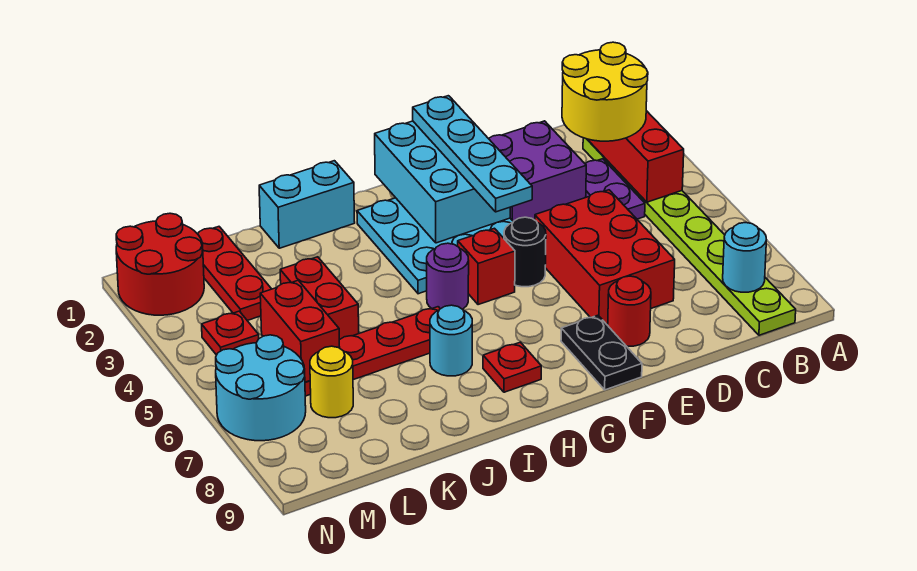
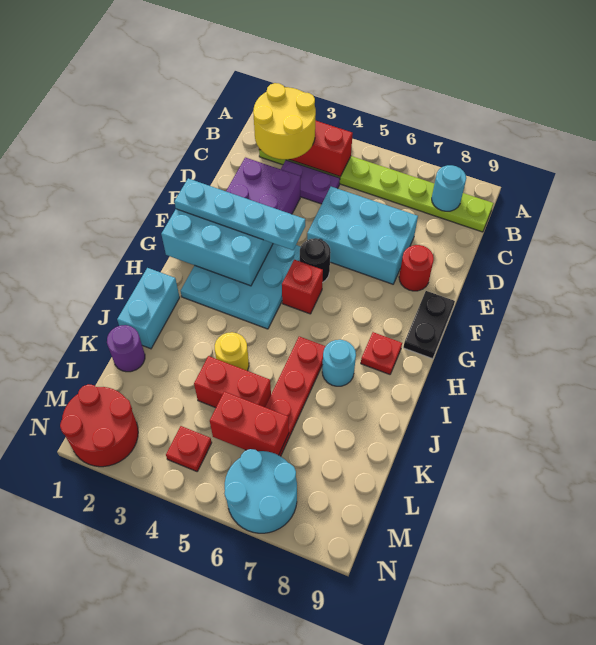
red brick D5:E7 level 1 -> cyan brick D5:E7 level 1
black plate F8:F9 level 1 -> black plate F9:G9 level 1
purple round brick H5 level 1 -> purple round brick K1 level 1
red plate L1:L3 level 1 -> none
yellow round brick L7 level 1 -> yellow round brick J4 level 1

